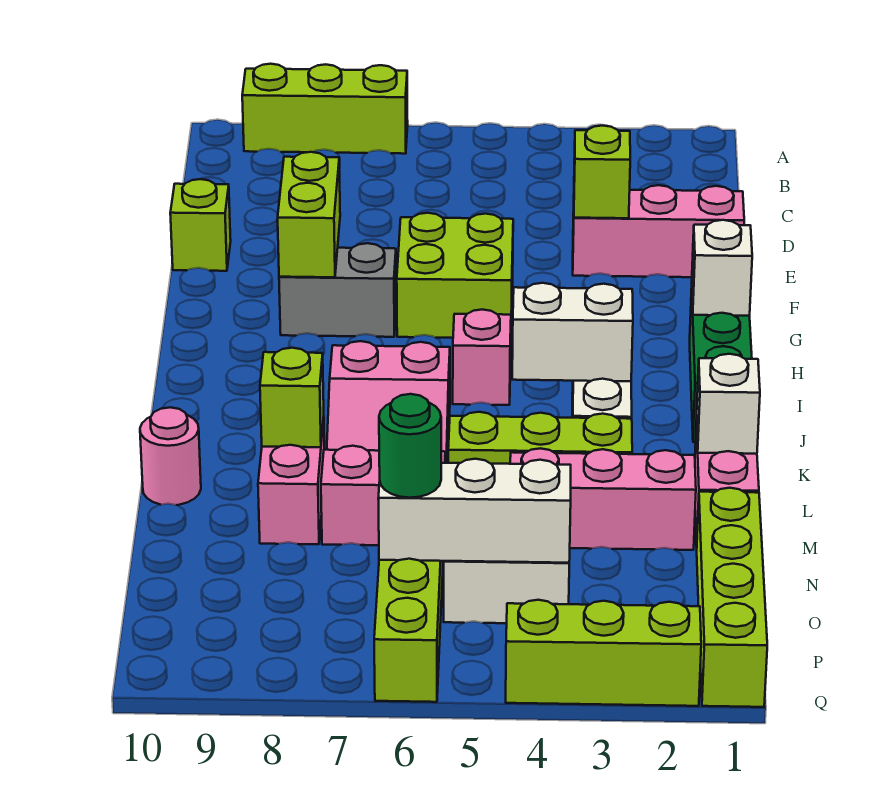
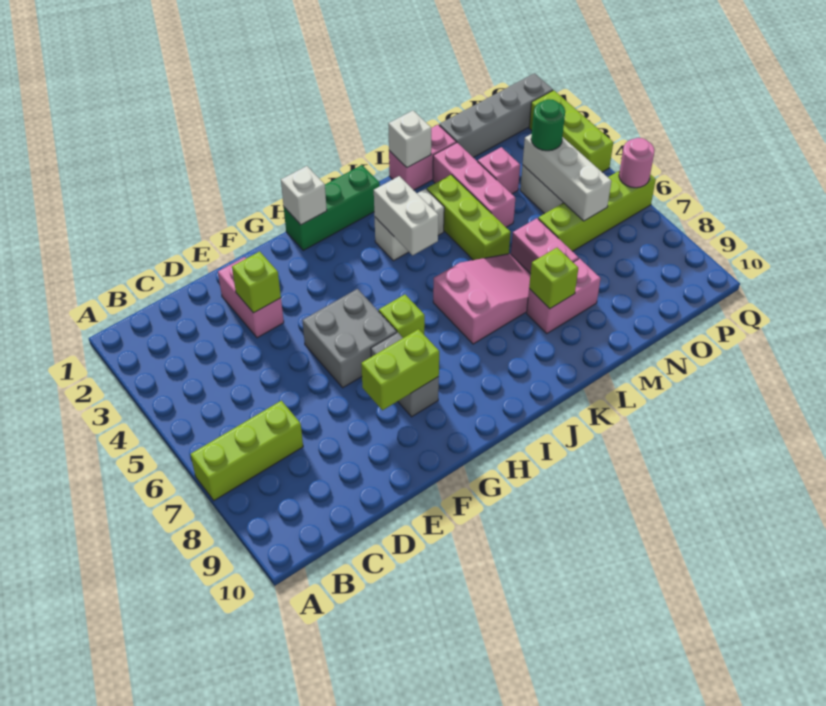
lime brick A7:A9 level 1 -> lime brick A7:C7 level 1
pink brick E1:E3 level 1 -> pink brick E2:E3 level 1
lime brick E10 level 1 -> lime brick H6 level 1
lime brick F5:G6 level 1 -> grey brick F5:G6 level 1
pink brick I5 level 1 -> pink brick N3 level 1
pink round brick L10 level 1 -> pink round brick Q6 level 2
lime brick N1:Q1 level 1 -> grey brick N1:Q1 level 1
green round brick O6 level 3 -> green round brick O4 level 3

